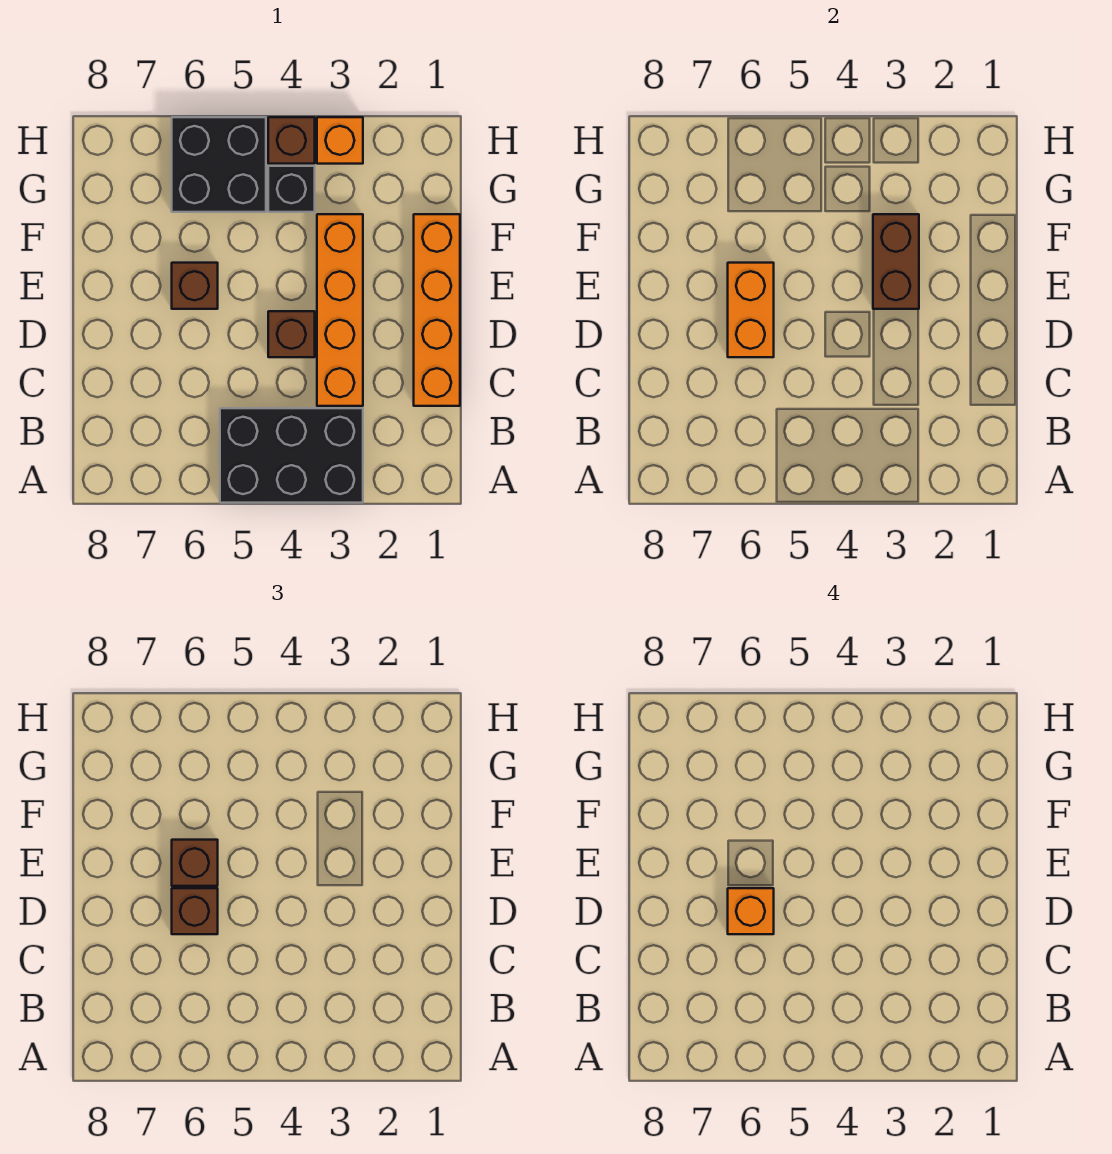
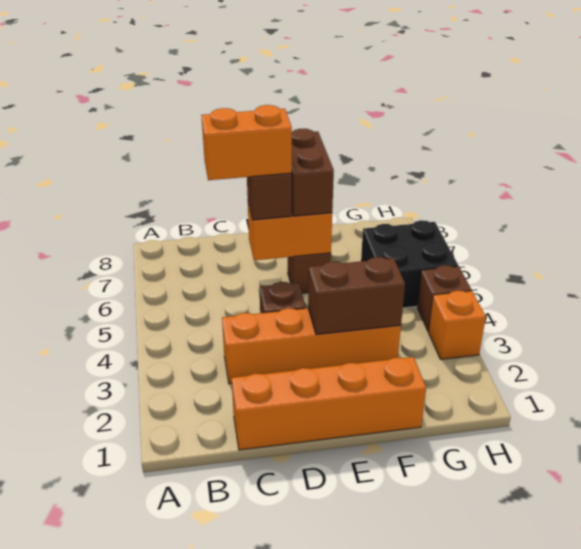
black brick A3:B5 level 1 -> none
orange brick D6 level 4 -> orange brick C6:D6 level 4
brown brick E6 level 3 -> brown brick E6:E7 level 3
black brick G4 level 1 -> none

